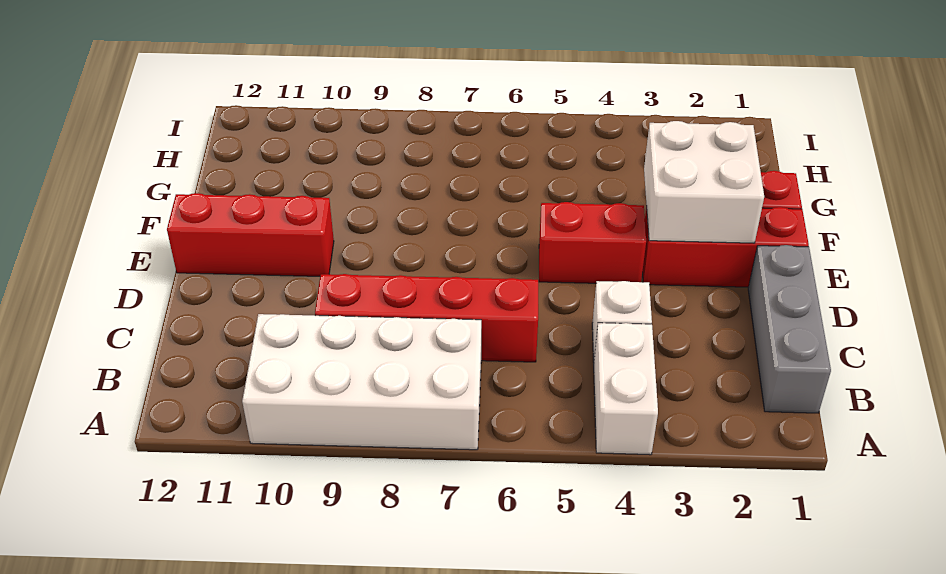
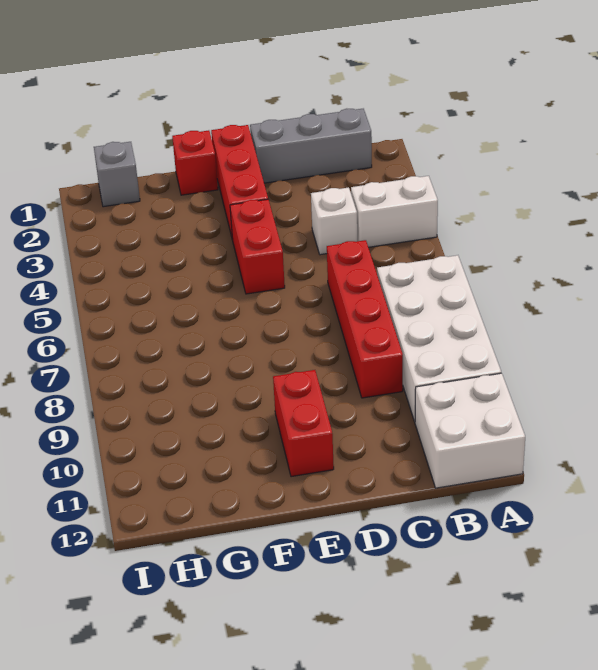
white brick E2:F3 level 2 -> white brick A11:B12 level 1
red brick E10:E12 level 1 -> red brick E10:E11 level 1
none -> grey brick H1 level 1

